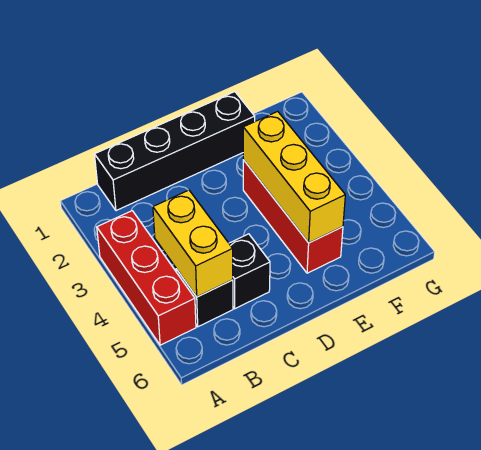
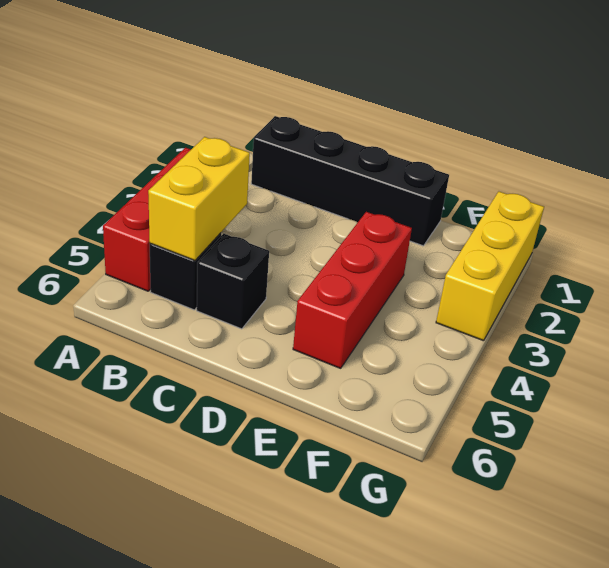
yellow brick E3:E5 level 2 -> yellow brick G1:G3 level 1

